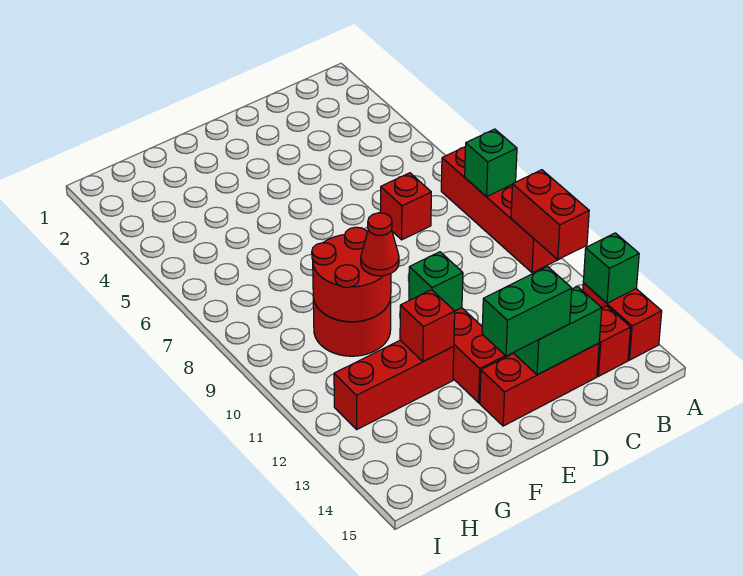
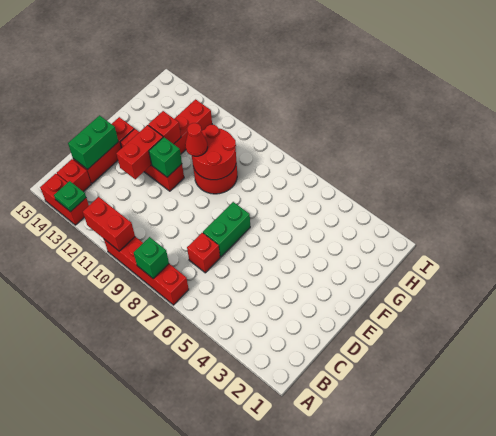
green brick A13 level 2 -> green plate A13 level 2
none -> red brick D12:E12 level 2
green brick D14:E14 level 3 -> green brick D7:E7 level 1

